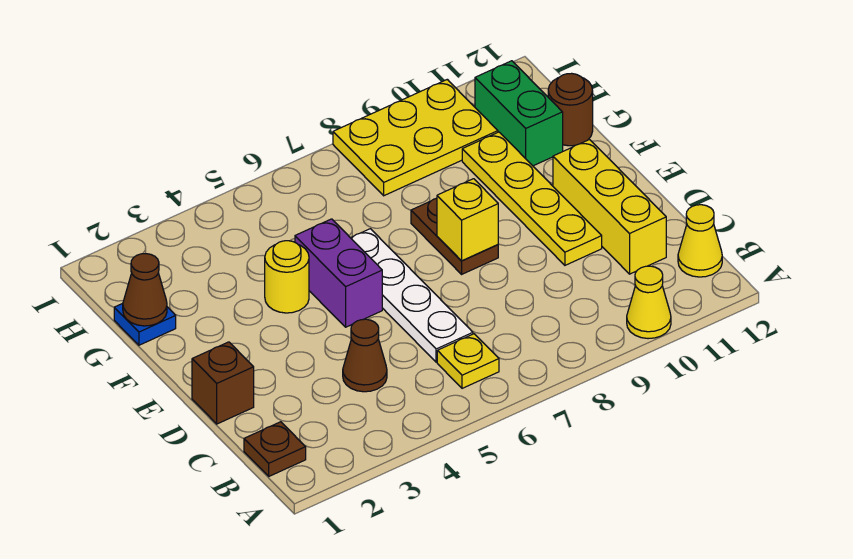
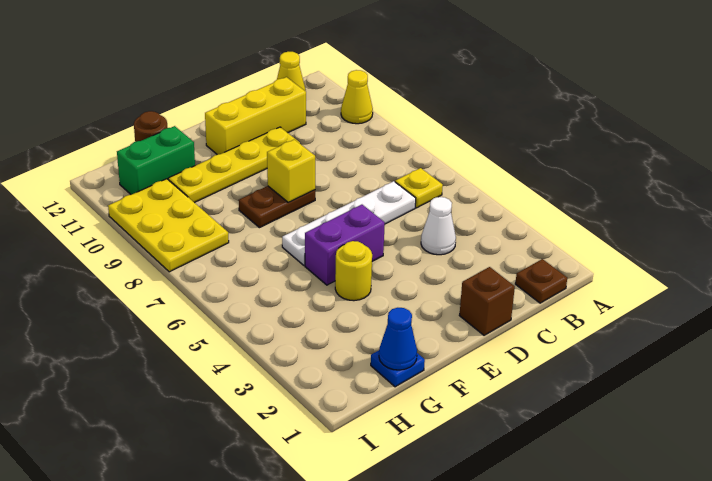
brown cone C4 level 1 -> white cone C4 level 1
brown cone G1 level 2 -> blue cone G1 level 2

